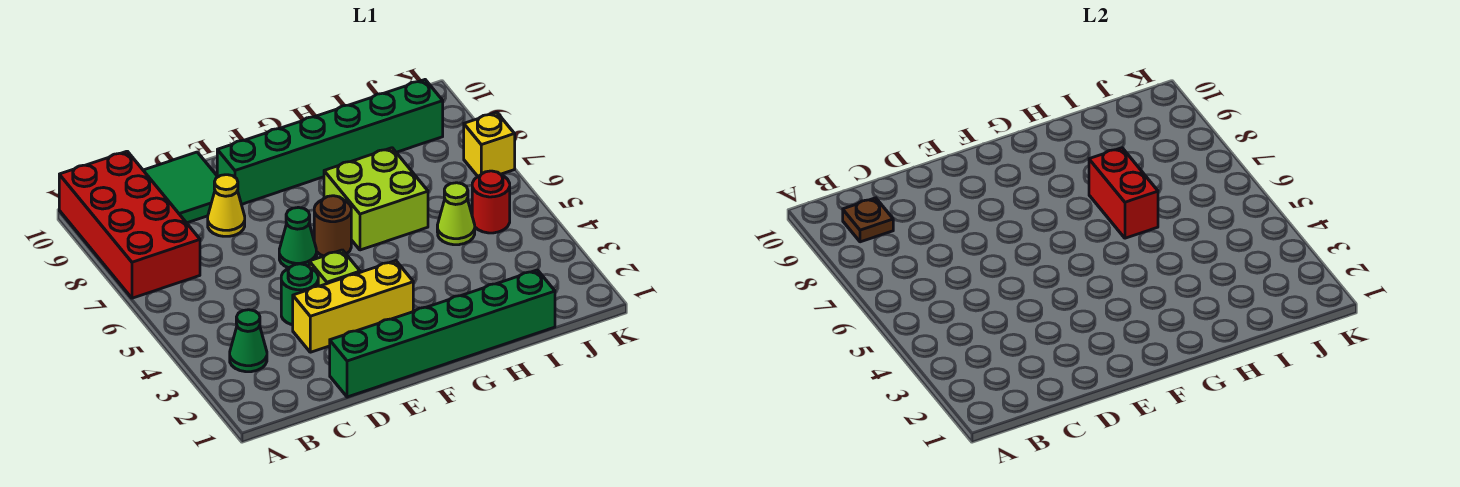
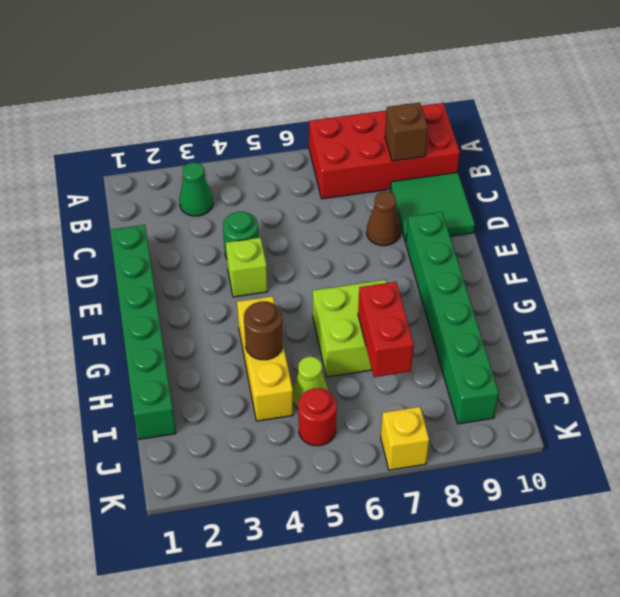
brown plate B9 level 2 -> brown brick B9 level 2
yellow brick D3:F3 level 1 -> yellow brick G4:I4 level 1
yellow cone D8 level 1 -> brown cone D8 level 1
green cone E6 level 1 -> none
brown round brick F6 level 1 -> brown round brick H4 level 2
red brick H6:H7 level 2 -> red brick H7:I7 level 2

